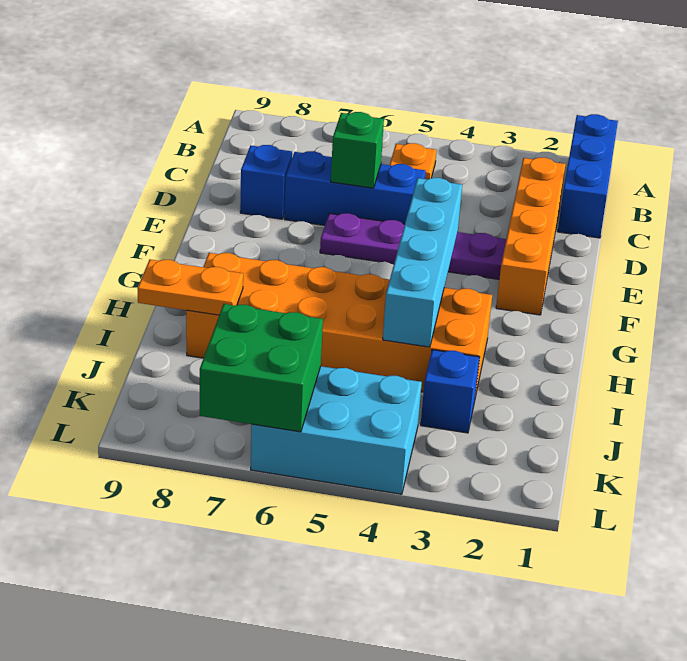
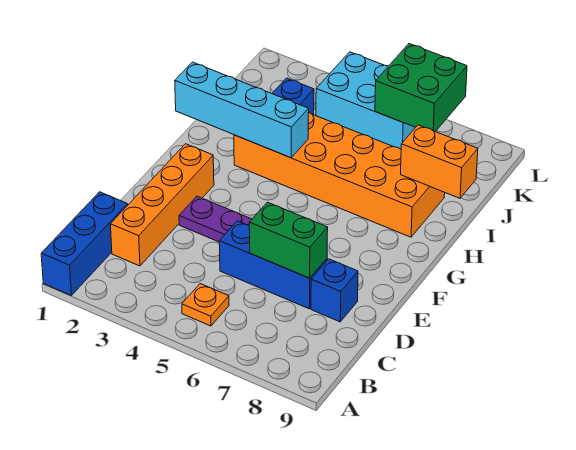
green brick D6 level 2 -> green brick D6:D7 level 2
cyan brick F4:I4 level 2 -> cyan brick H1:H4 level 2
orange plate I8:I9 level 2 -> orange brick I8:I9 level 2

